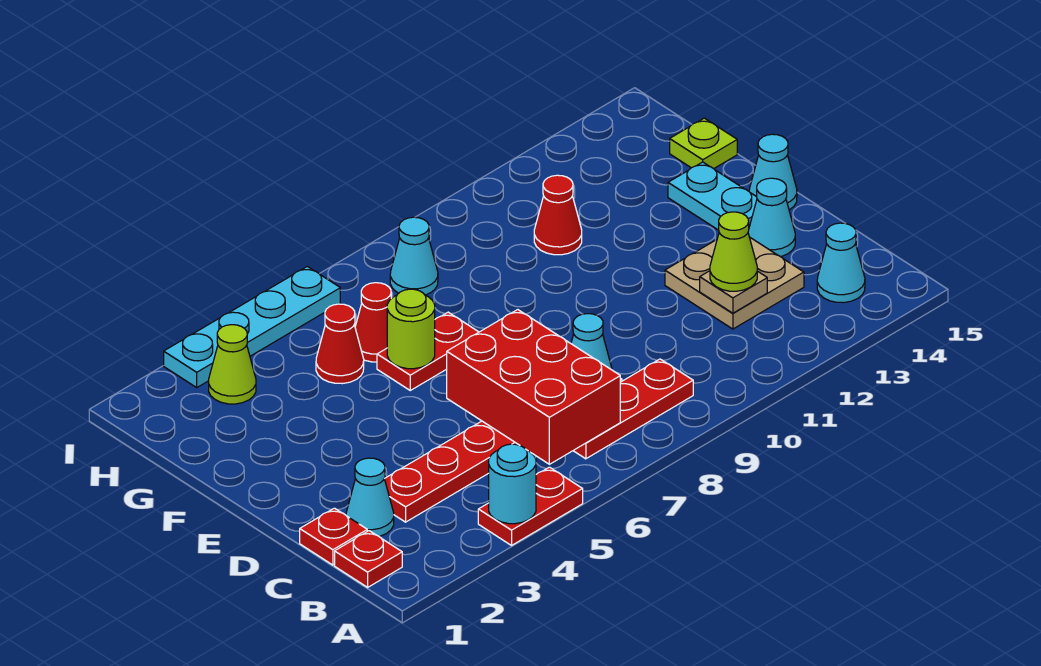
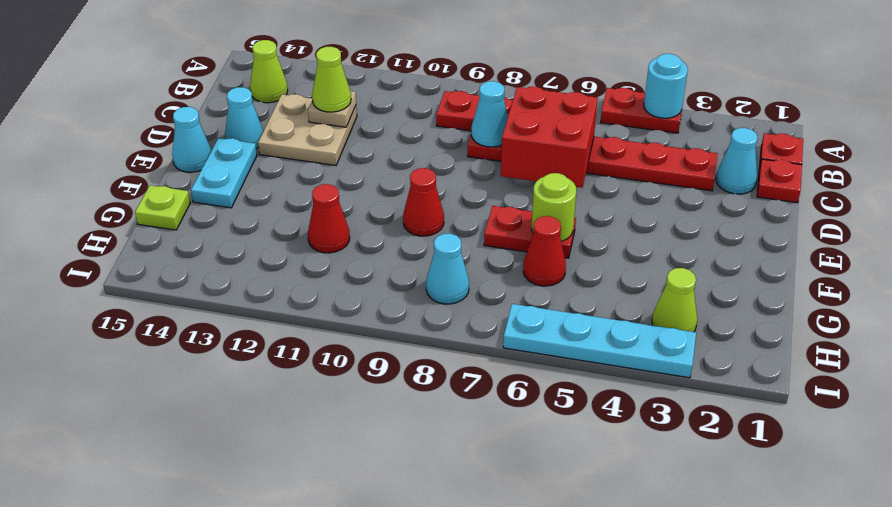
red brick B6:D7 level 2 -> red brick C6:D7 level 2
cyan cone B14 level 1 -> lime cone B14 level 1
red cone G5 level 1 -> red cone F9 level 1

